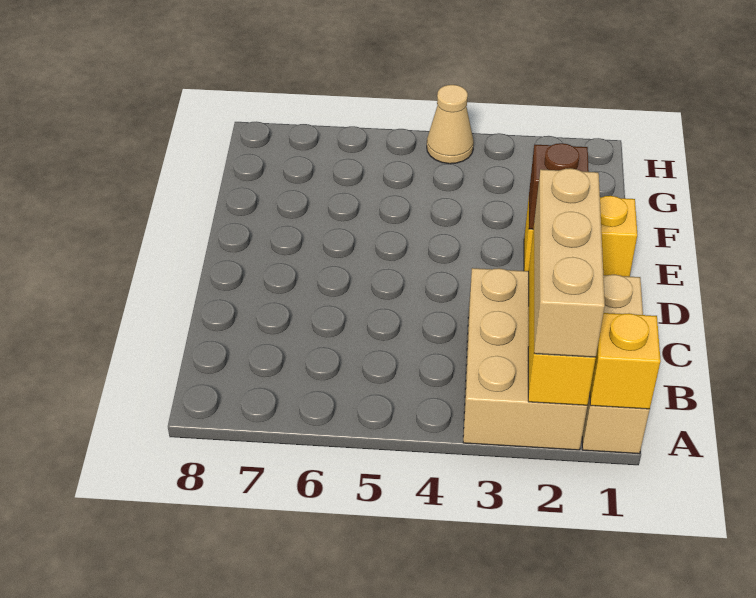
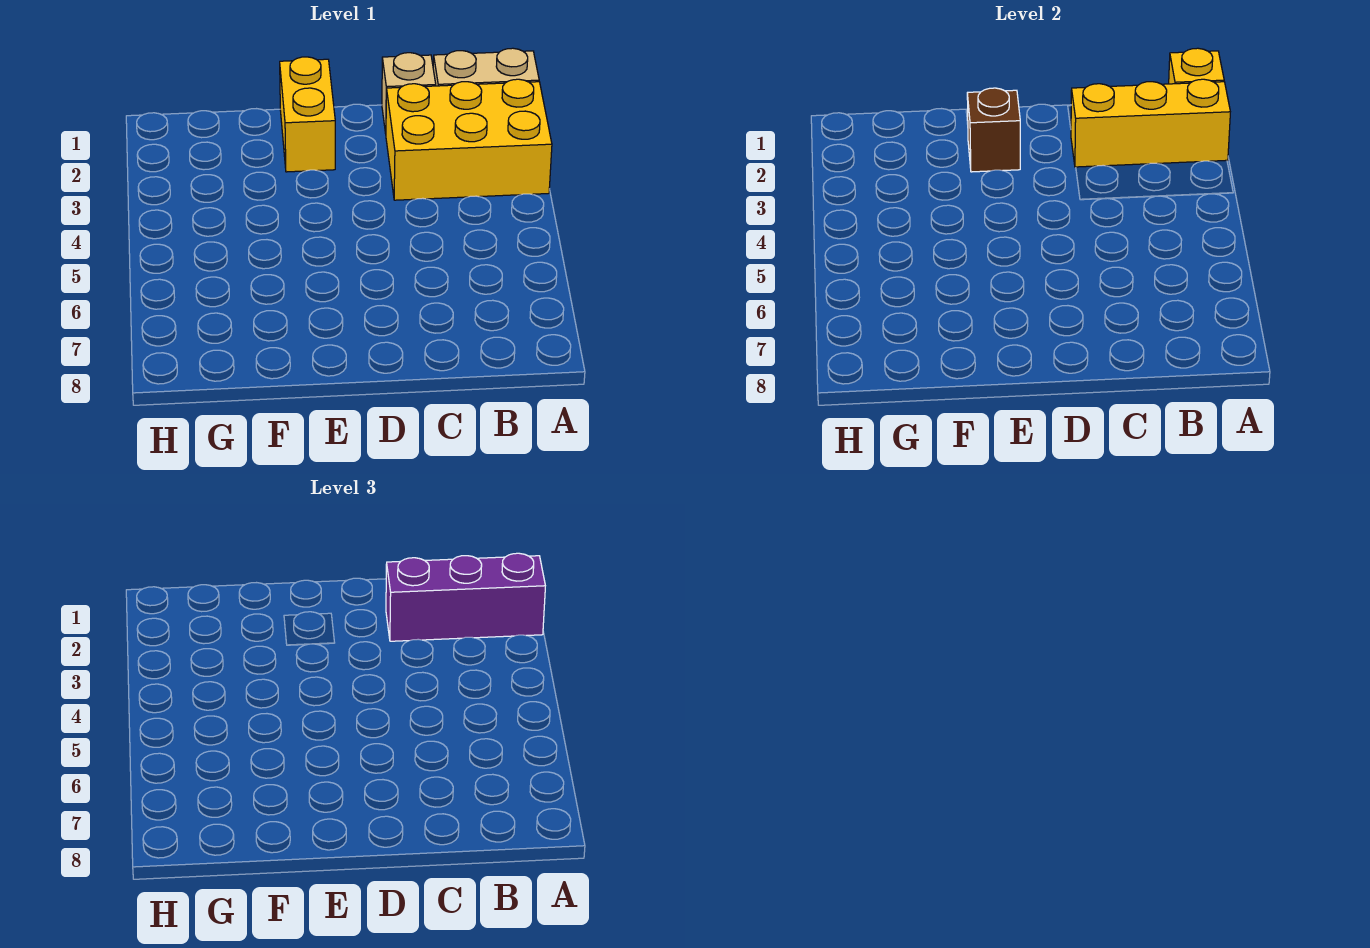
tan brick A2:C3 level 1 -> yellow brick A2:C3 level 1
tan brick A2:C2 level 3 -> purple brick A2:C2 level 3
tan cone H4 level 1 -> none

